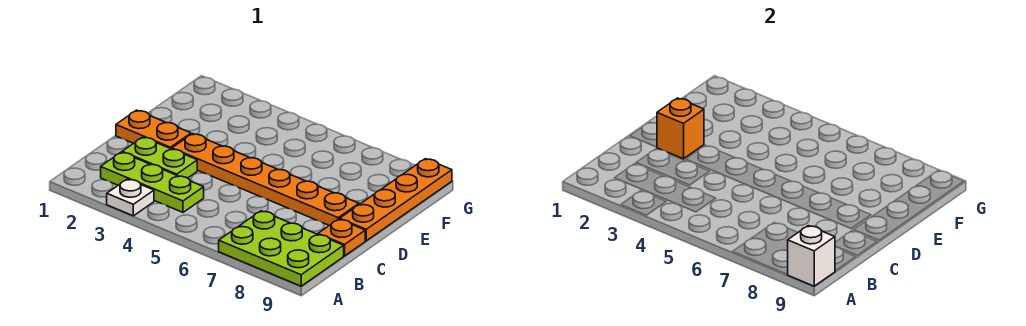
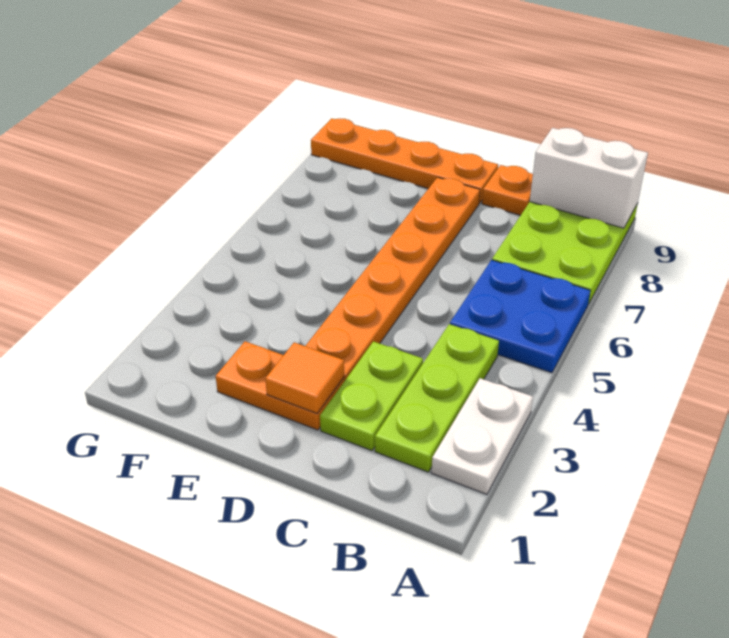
white plate A3 level 1 -> white plate A2:A3 level 1
none -> blue plate A5:B6 level 1
white brick A9 level 2 -> white brick A9:B9 level 2
orange plate D1:D2 level 1 -> orange plate D2:E2 level 1
orange brick D2 level 2 -> orange tile D2 level 2

